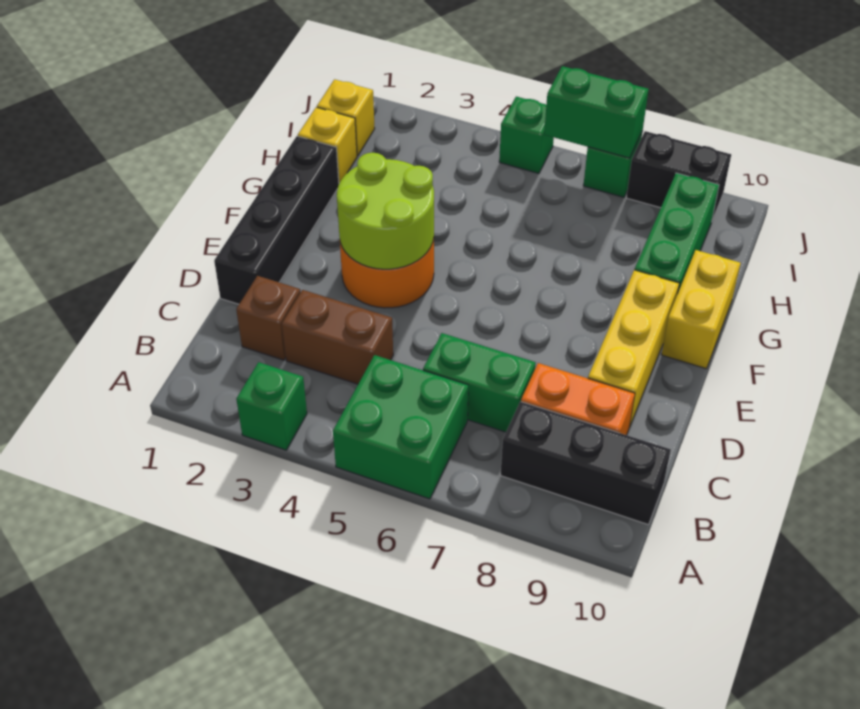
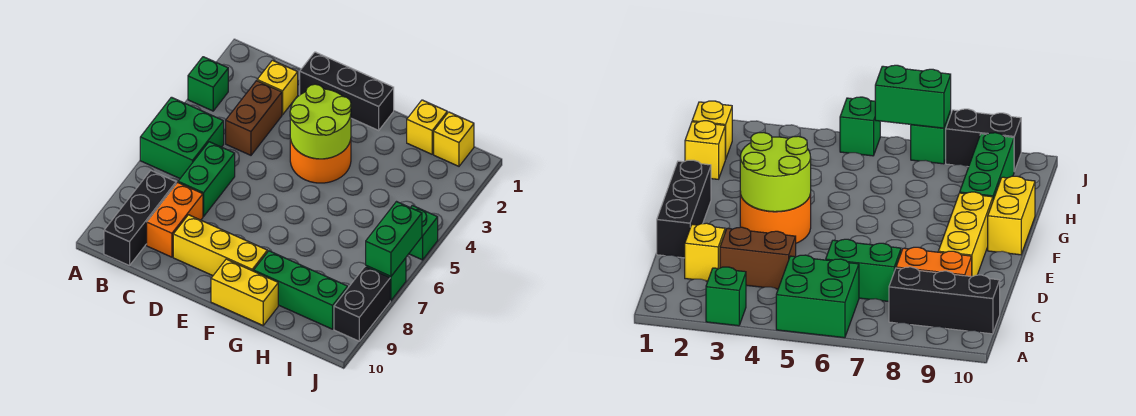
brown brick C2 level 1 -> yellow brick C2 level 1
black brick D1:G1 level 1 -> black brick D1:F1 level 1

